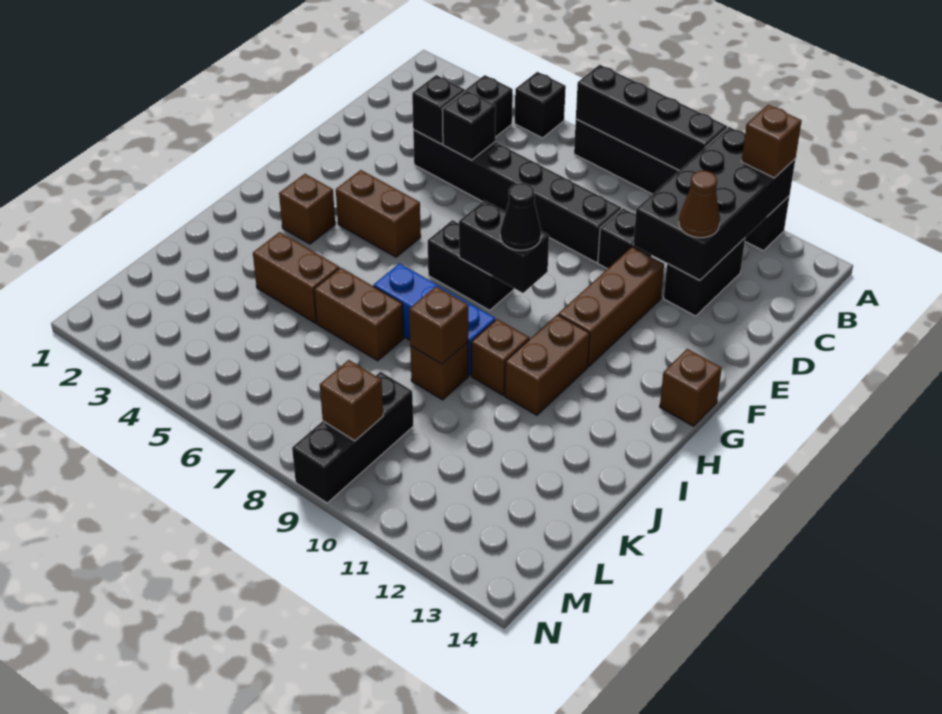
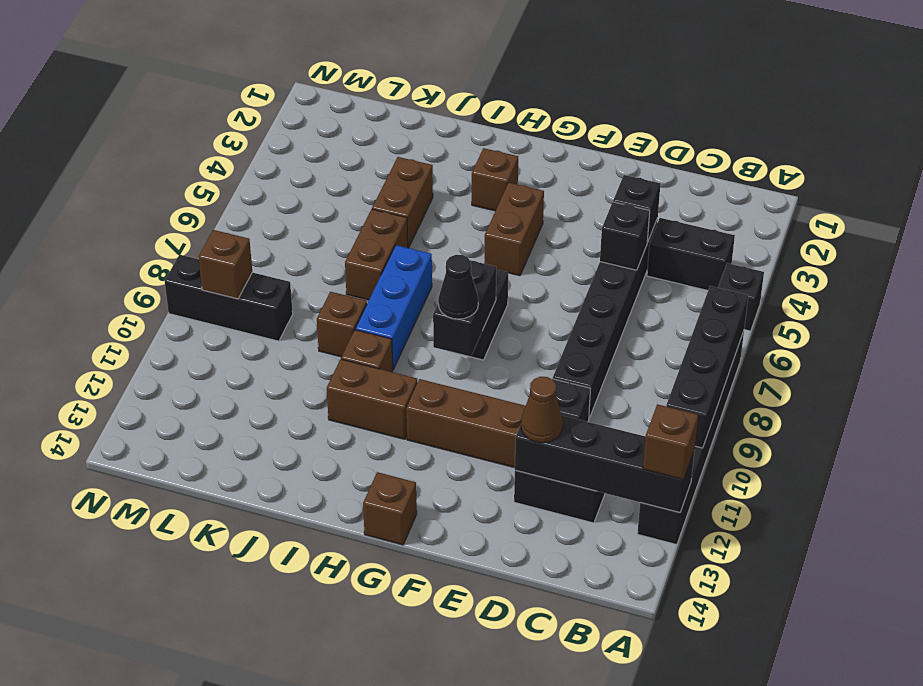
black brick A11:D12 level 2 -> black brick A12:D12 level 2
brown brick J9 level 2 -> none

